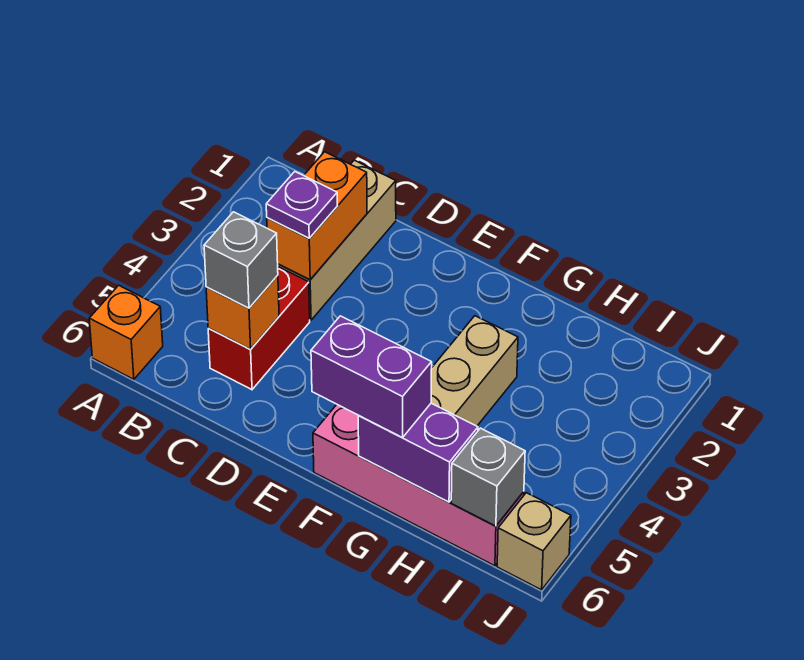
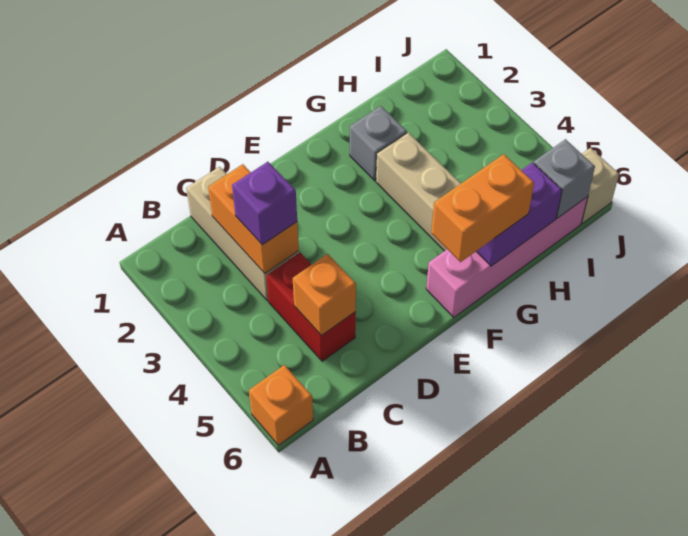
purple plate C3 level 3 -> purple brick C3 level 3
grey brick C5 level 3 -> grey brick G2 level 1
purple brick F6:G6 level 3 -> orange brick F6:G6 level 3

